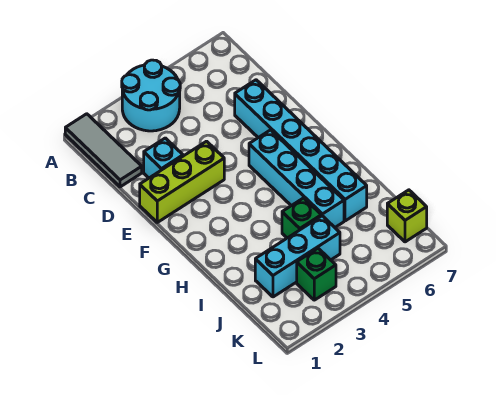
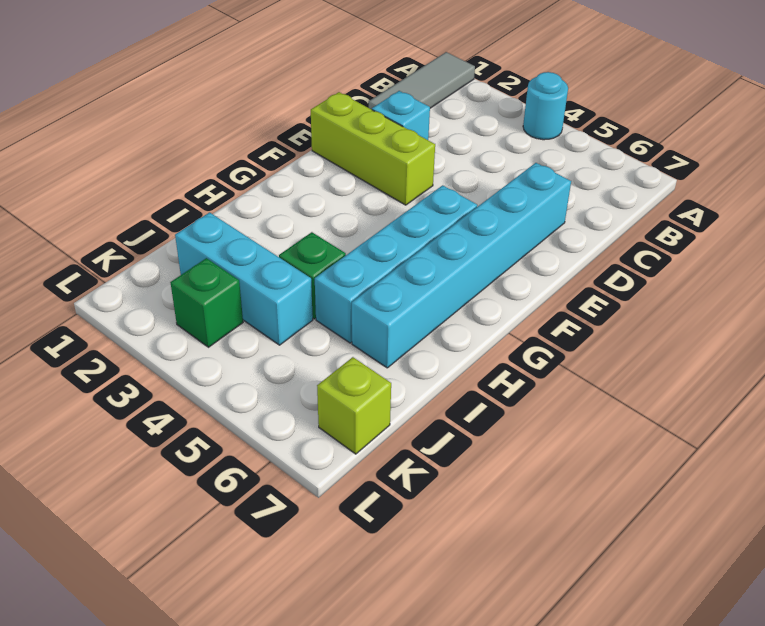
cyan round brick A3:B4 level 1 -> cyan round brick A4 level 1

